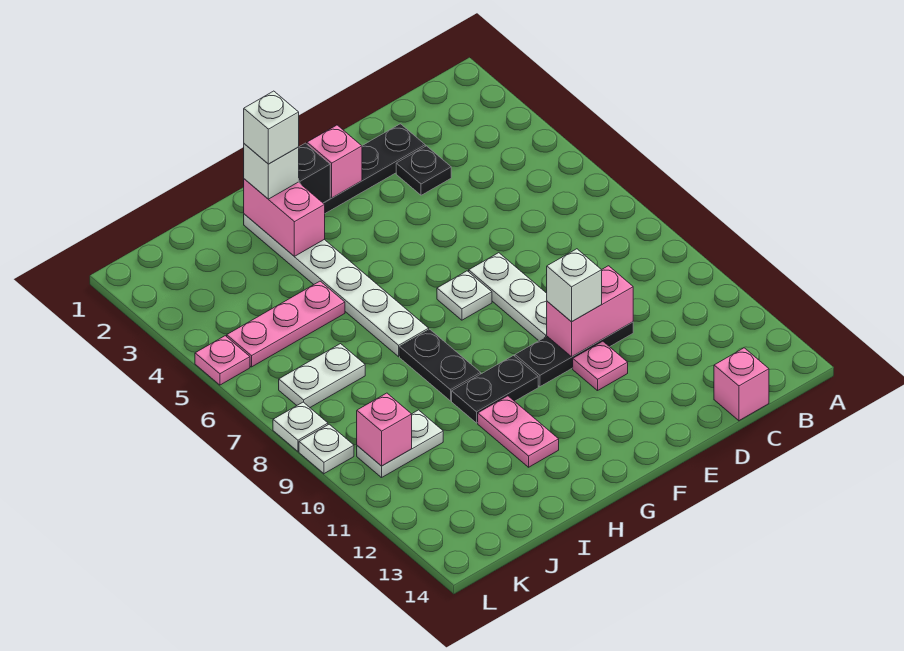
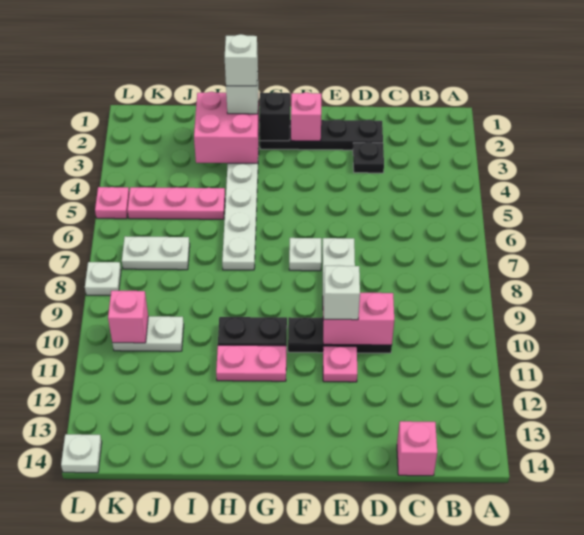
pink brick H2:H3 level 2 -> pink brick H2:I3 level 2
black plate H8:H9 level 1 -> none
pink plate H11:H12 level 1 -> pink plate G11:H11 level 1
white plate L9 level 1 -> white plate L14 level 1

